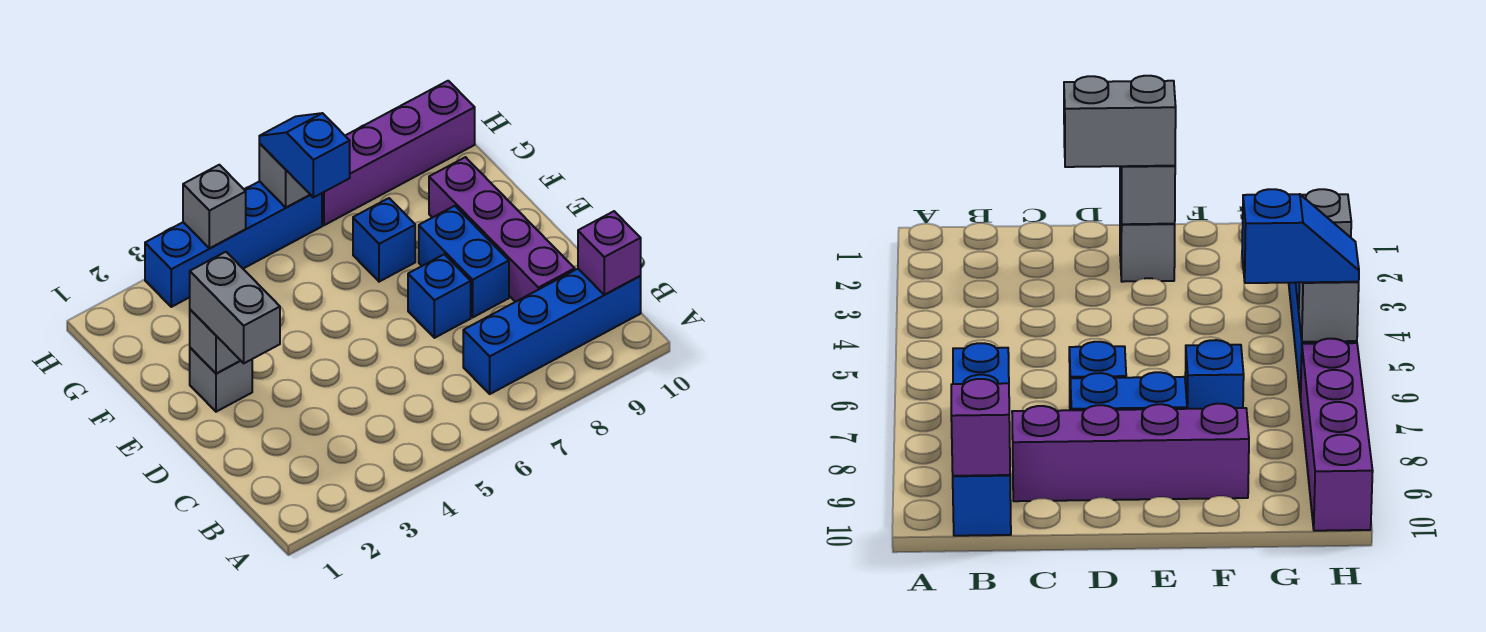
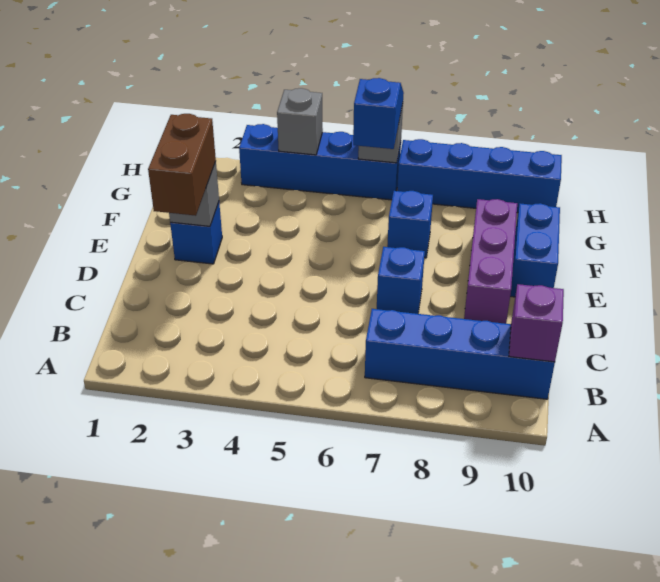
purple brick C9:F9 level 1 -> purple brick D9:F9 level 1
grey brick D2:E2 level 3 -> brown brick D2:E2 level 3
blue brick D8:E8 level 1 -> blue brick E10:F10 level 1
grey brick E2 level 1 -> blue brick E2 level 1
purple brick H7:H10 level 1 -> blue brick H7:H10 level 1

